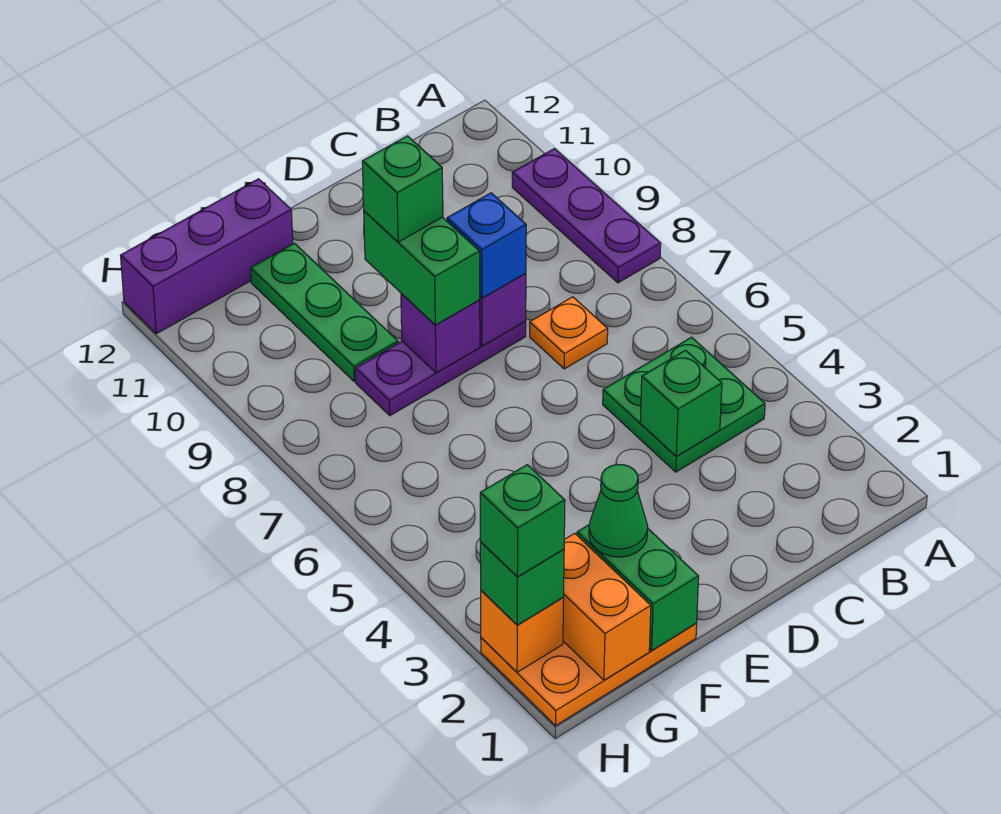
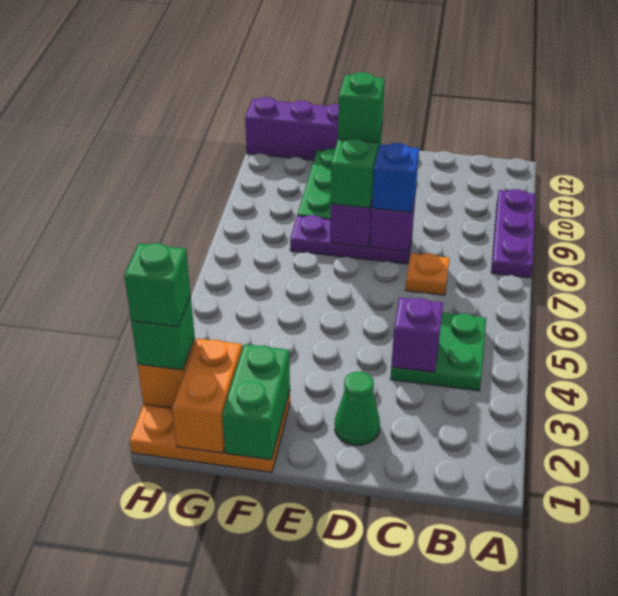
green brick C4 level 2 -> purple brick C4 level 2
green cone F2 level 3 -> green cone D2 level 1

